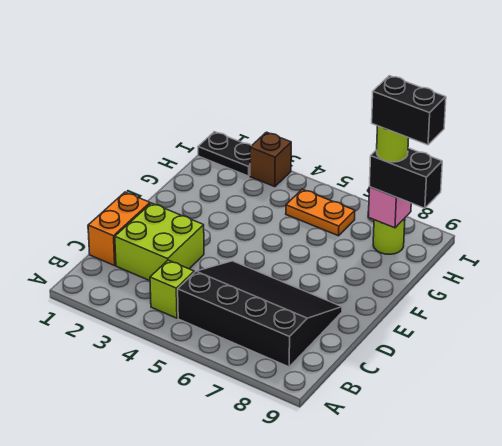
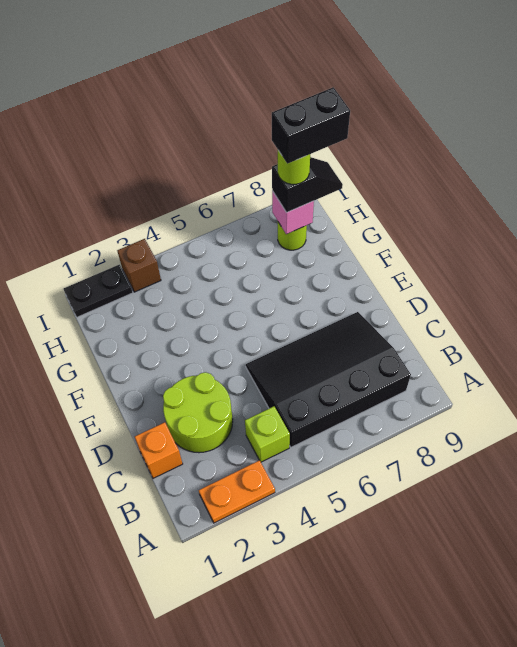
orange brick C1:D1 level 1 -> orange brick C1 level 1
lime brick C2:D3 level 1 -> lime round brick C2:D3 level 1
orange plate H5:H6 level 1 -> orange plate A2:A3 level 1
black brick H8:H9 level 3 -> black slope H8:H9 level 3 top 8

